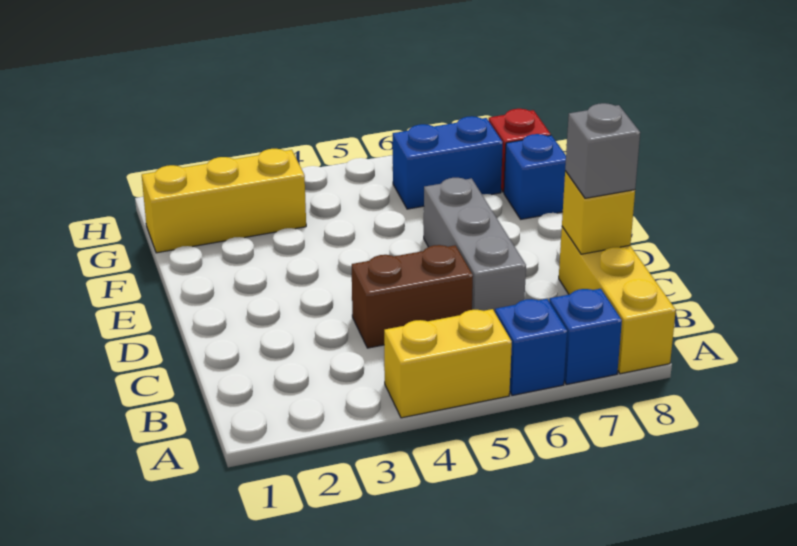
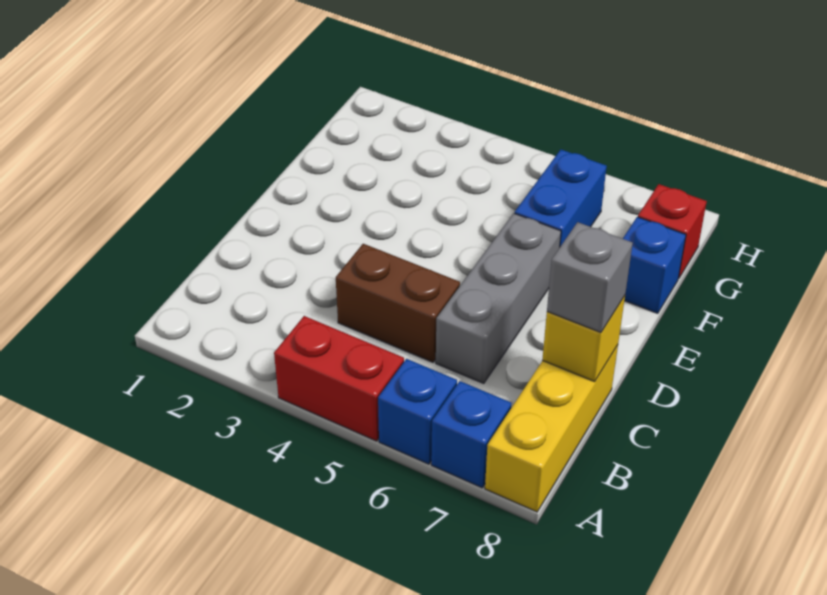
yellow brick A4:A5 level 1 -> red brick A4:A5 level 1
yellow brick G1:G3 level 1 -> none
blue brick G6:G7 level 1 -> blue brick F6:G6 level 1

